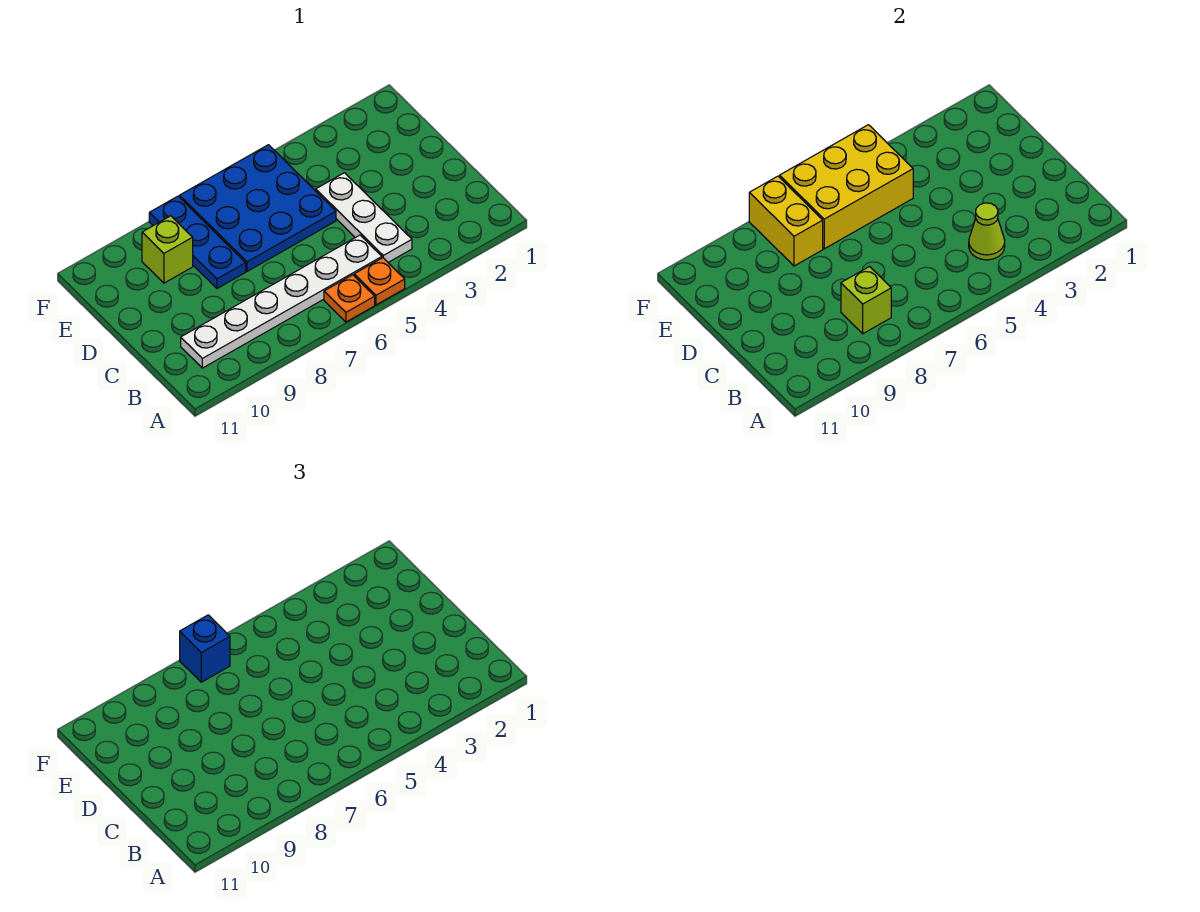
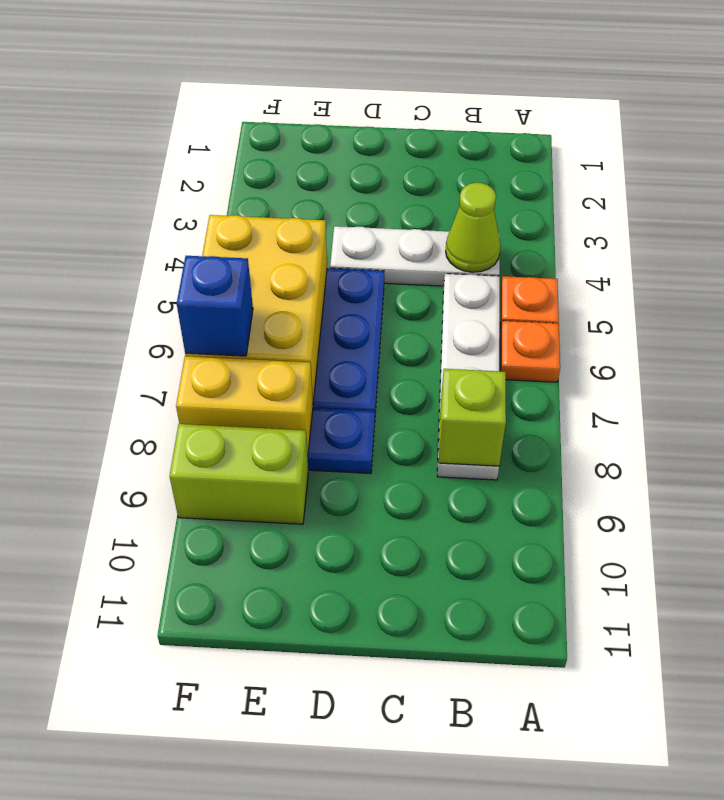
white plate B5:B10 level 1 -> white plate B5:B8 level 1
lime brick E9 level 1 -> lime brick E9:F9 level 1

